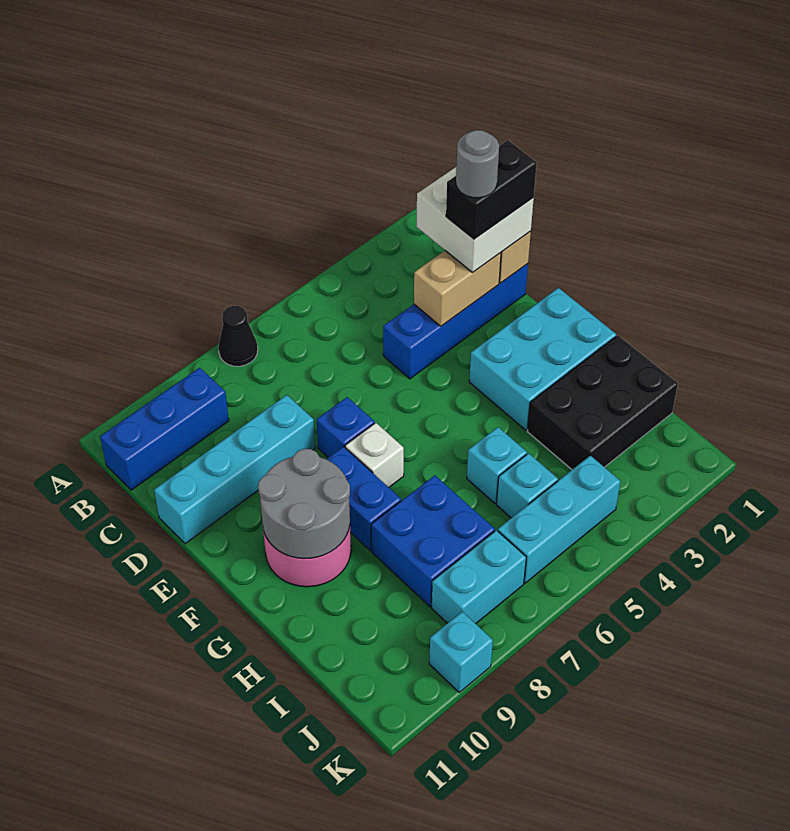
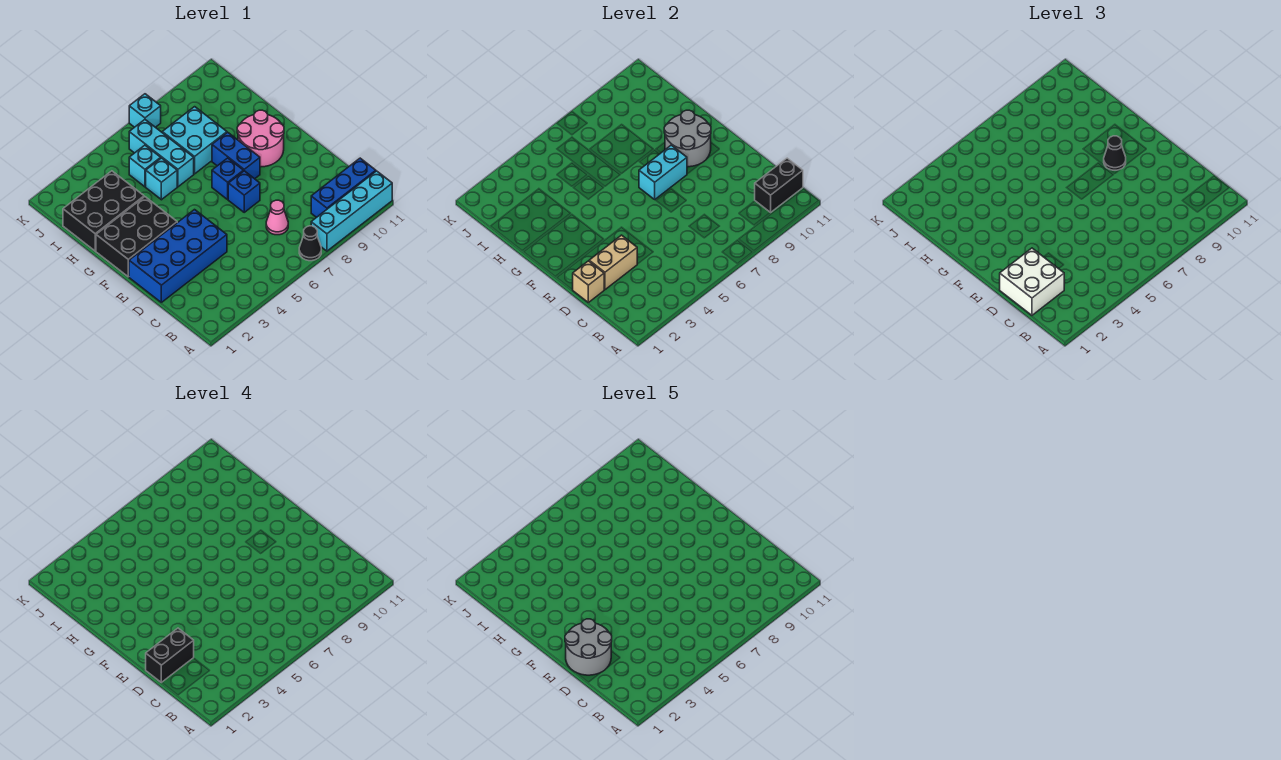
none -> black brick B10:B11 level 2
none -> pink cone C7 level 1
blue brick D1:D4 level 1 -> blue brick D1:E4 level 1
grey round brick D2 level 5 -> grey round brick D1:E2 level 5
cyan brick D8:D11 level 1 -> cyan brick A8:A11 level 1
cyan brick F1:G3 level 1 -> black brick F1:G3 level 1
white brick F7 level 1 -> blue brick F7 level 1
none -> black cone F9 level 3
blue brick H7:I8 level 1 -> cyan brick H7:I8 level 1
cyan brick J4:J6 level 1 -> cyan brick H6:J6 level 1
cyan brick J7:J8 level 1 -> cyan brick F7:F8 level 2
cyan brick K9 level 1 -> cyan brick K7 level 1

